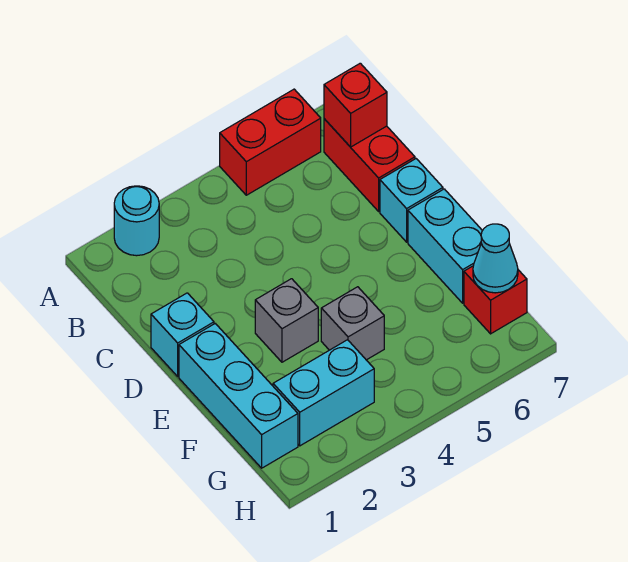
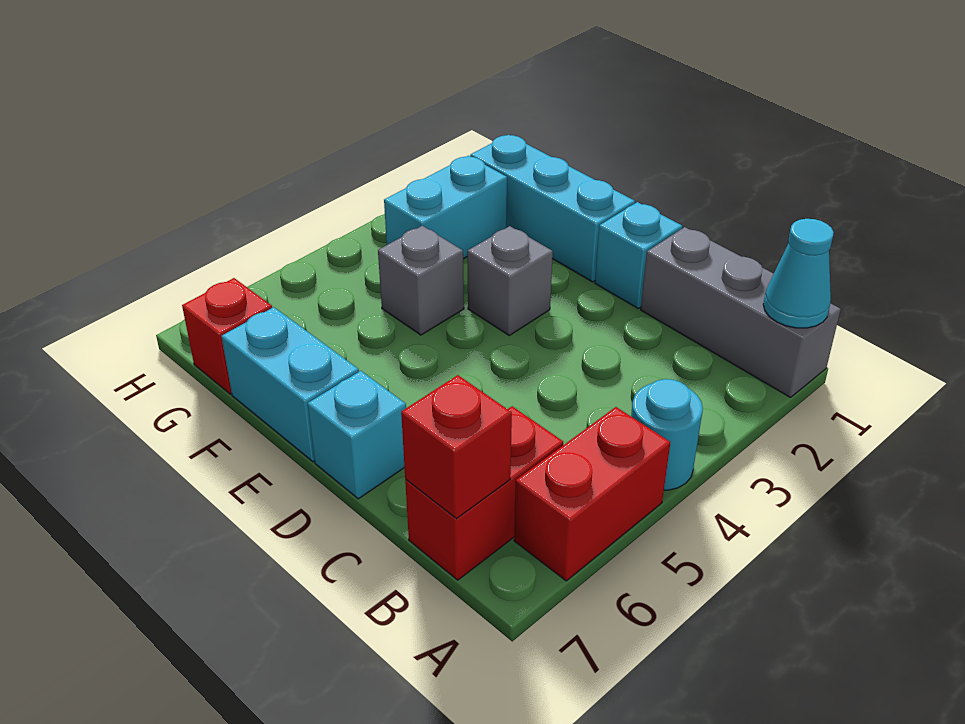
none -> grey brick A1:C1 level 1
cyan round brick A2 level 1 -> cyan round brick A4 level 1
red brick B7:C7 level 1 -> red brick B6:B7 level 1
cyan cone G7 level 2 -> cyan cone A1 level 2

